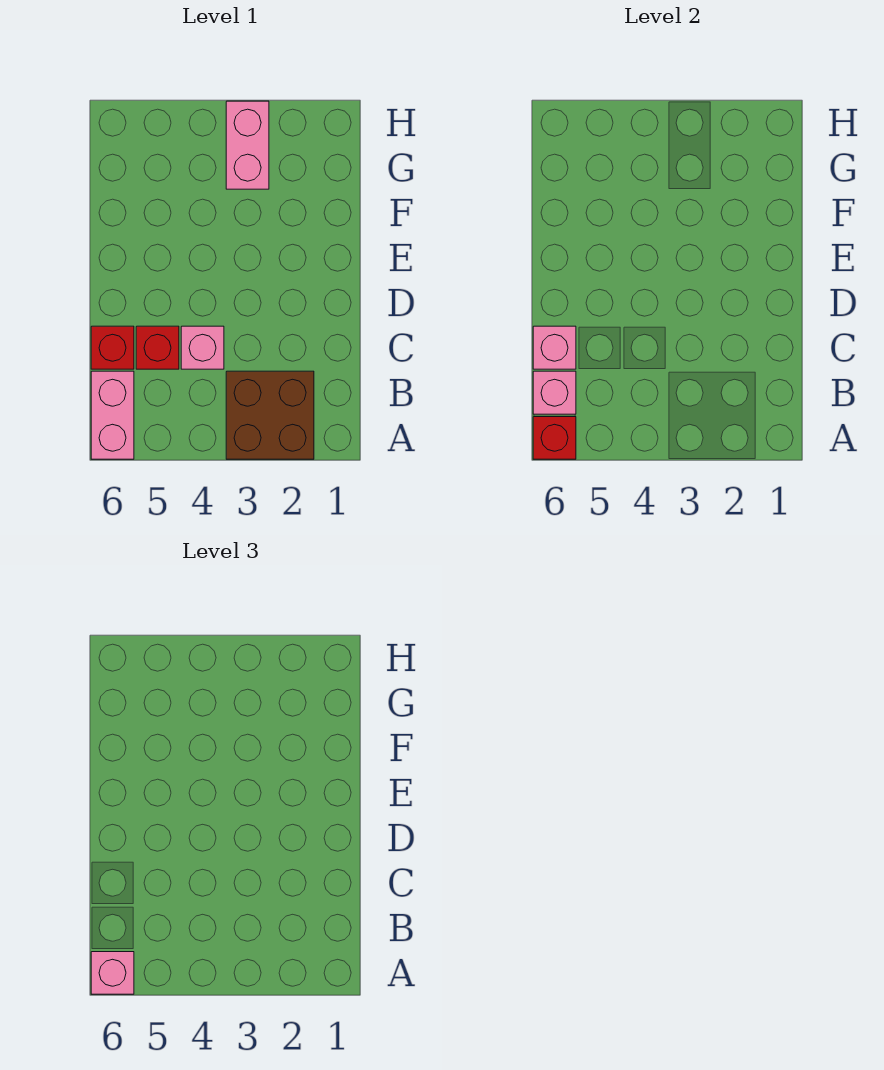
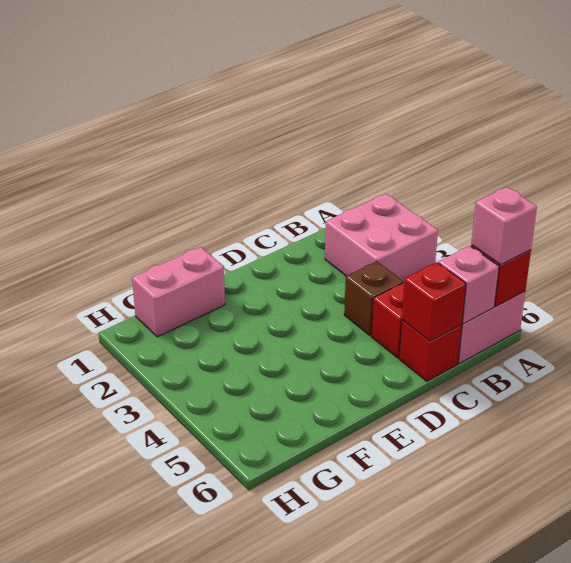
brown brick A2:B3 level 1 -> pink brick A2:B3 level 1
pink brick C4 level 1 -> brown brick C4 level 1
pink brick C6 level 2 -> red brick C6 level 2
pink brick G3:H3 level 1 -> pink brick F1:G1 level 1

